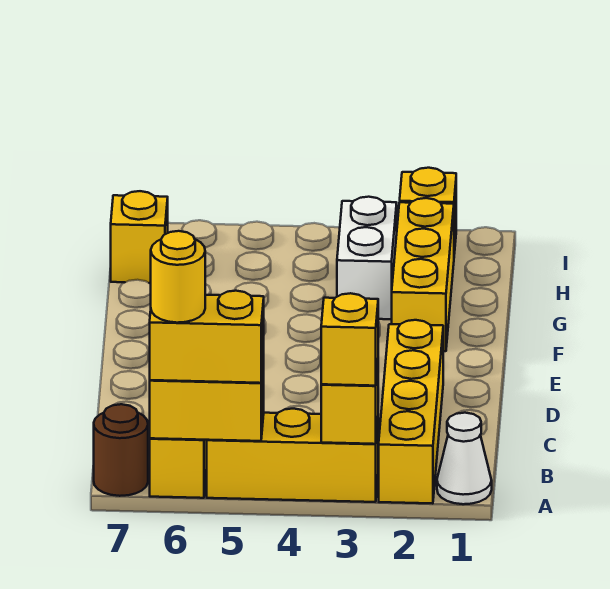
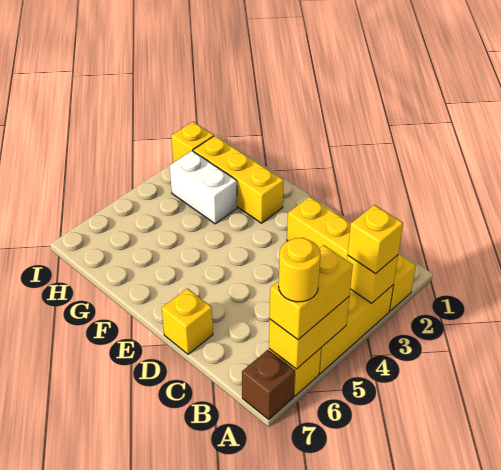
white cone A1 level 1 -> none
brown round brick A7 level 1 -> brown brick A7 level 1
yellow brick H7 level 1 -> yellow brick D7 level 1

